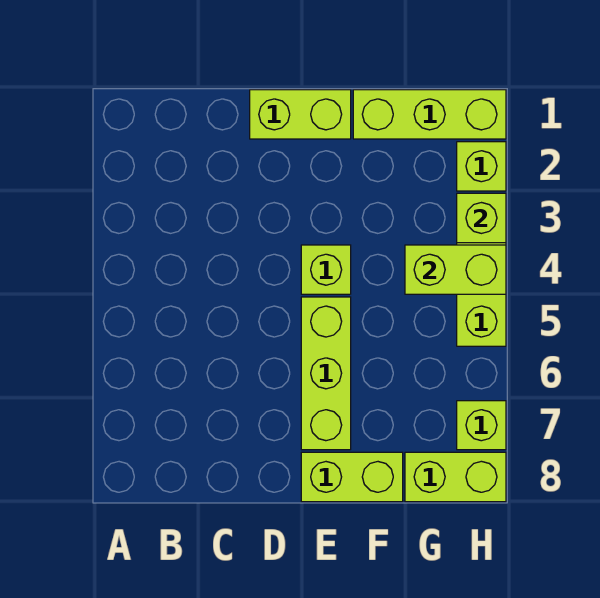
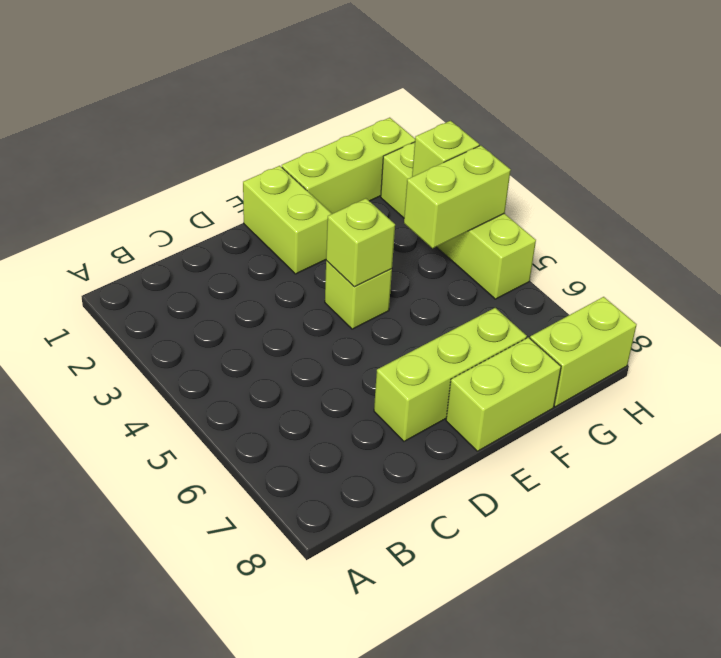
lime brick D1:E1 level 1 -> lime brick E1:E2 level 1
lime brick E5:E7 level 1 -> lime brick D7:F7 level 1
lime brick H7 level 1 -> lime brick E4 level 2

